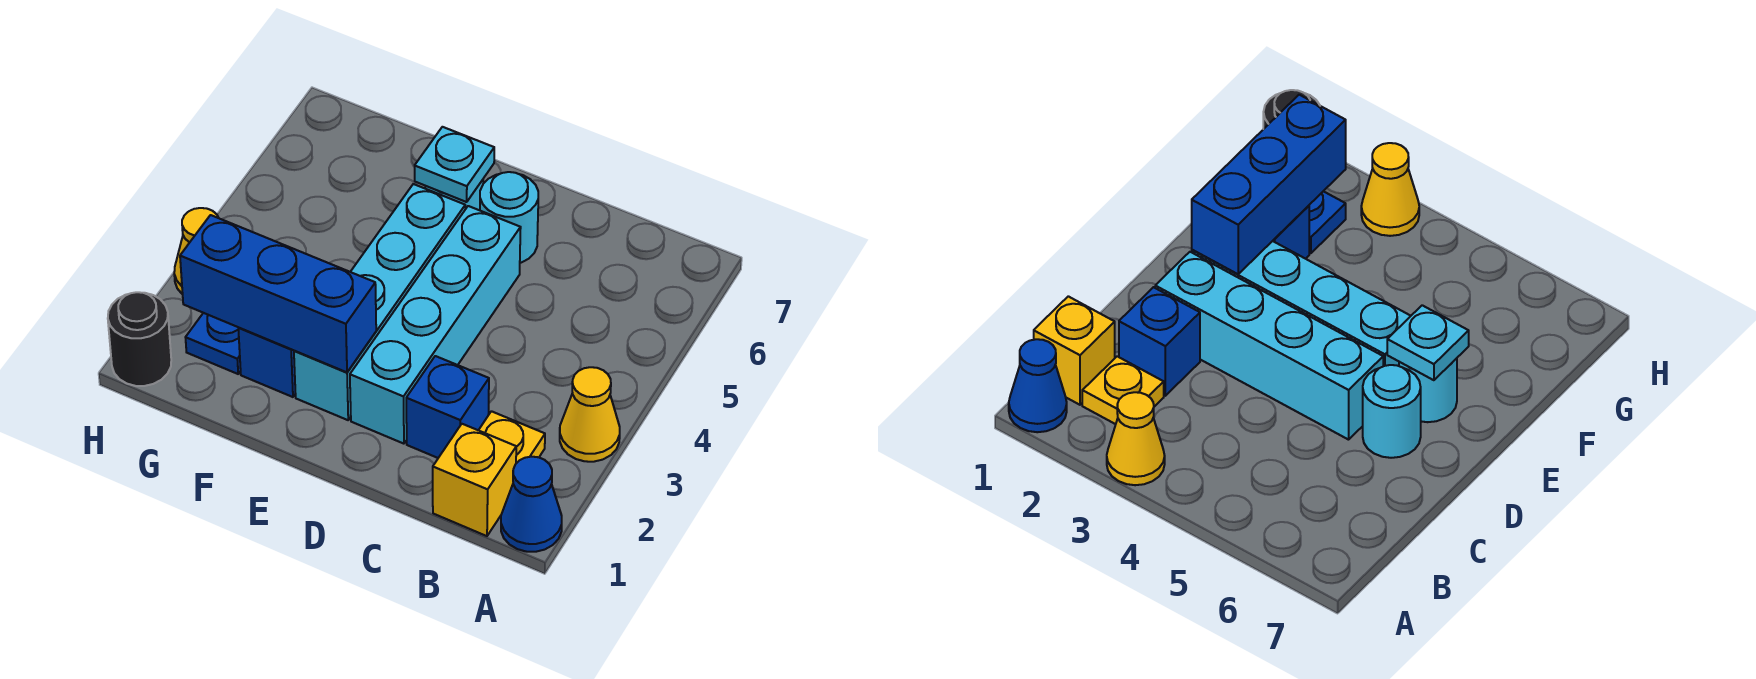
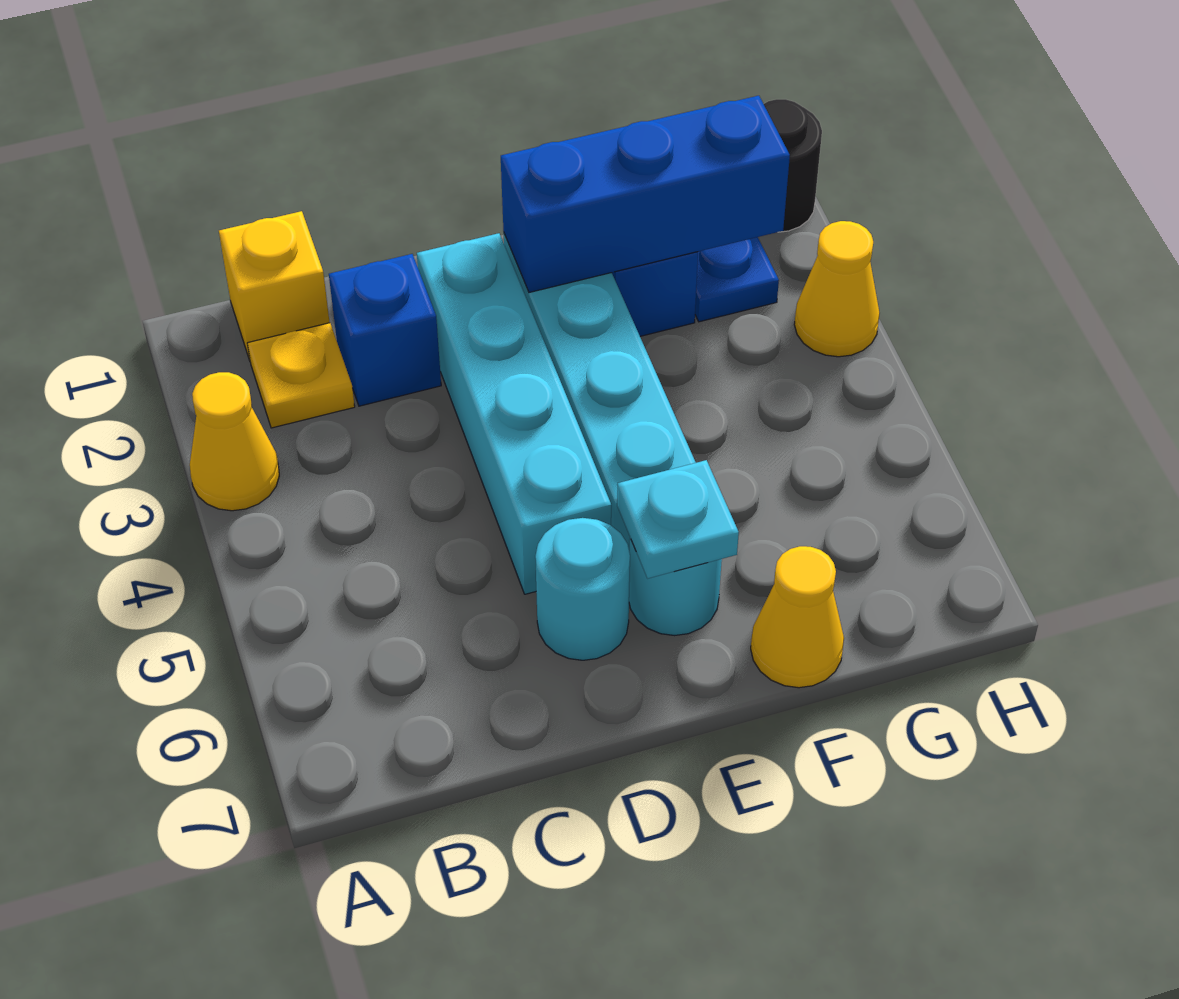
blue cone A1 level 1 -> none
none -> yellow cone F7 level 1

